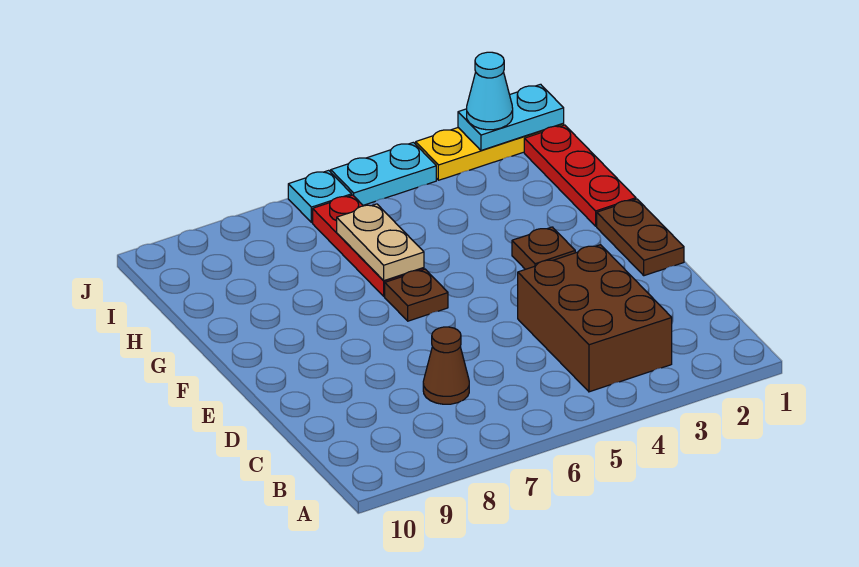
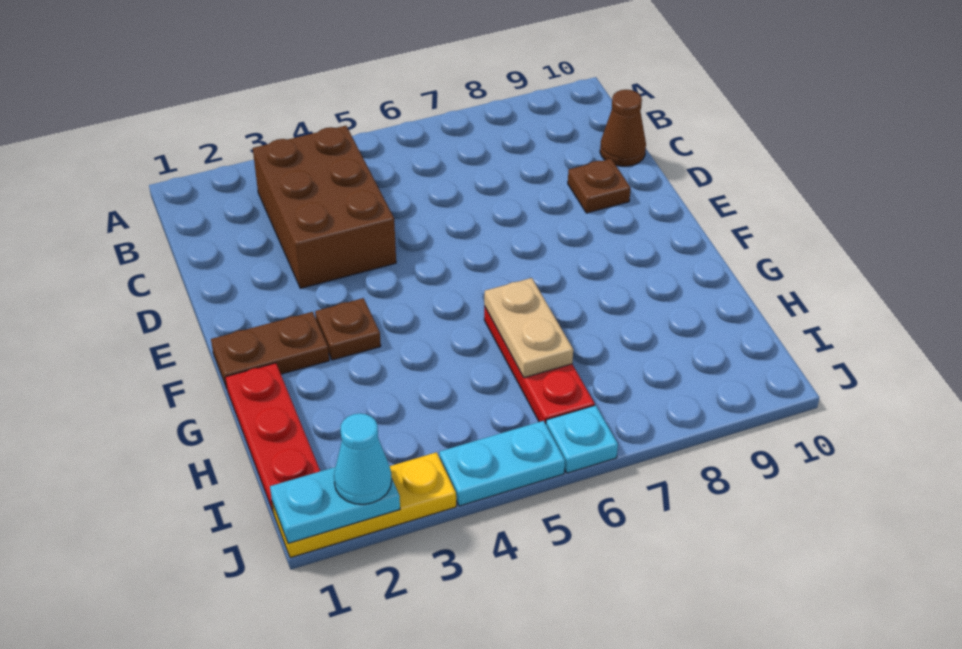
brown cone C7 level 1 -> brown cone C10 level 1
brown plate E1:F1 level 1 -> brown plate F1:F2 level 1
brown plate F6 level 1 -> brown plate D9 level 1

